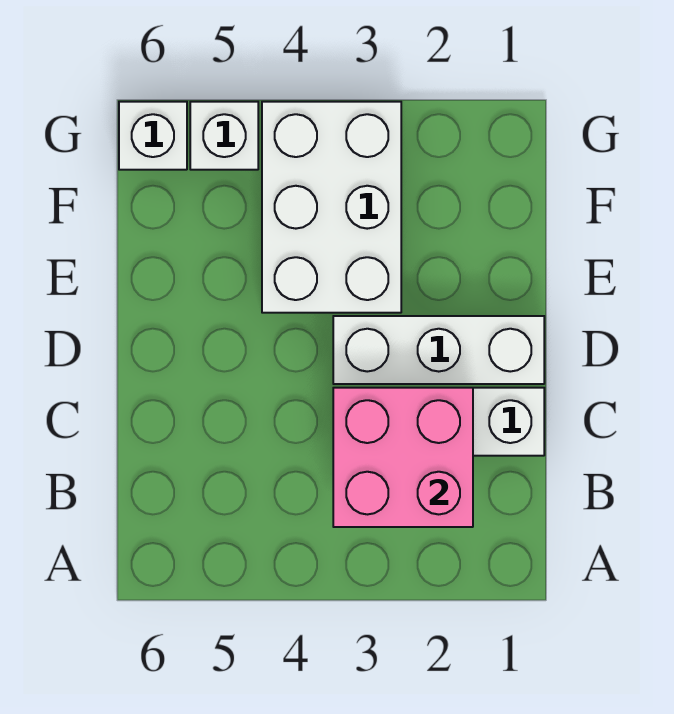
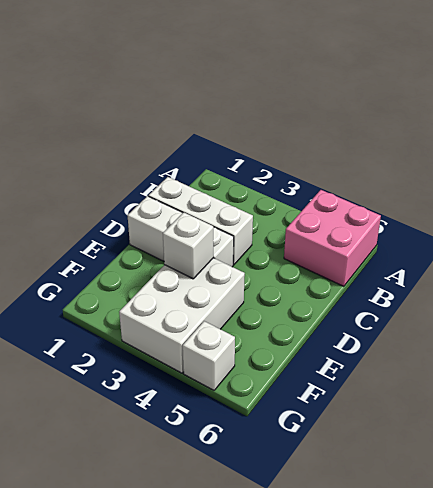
pink brick B2:C3 level 2 -> pink brick A5:B6 level 1
white brick G6 level 1 -> white brick E3 level 2

